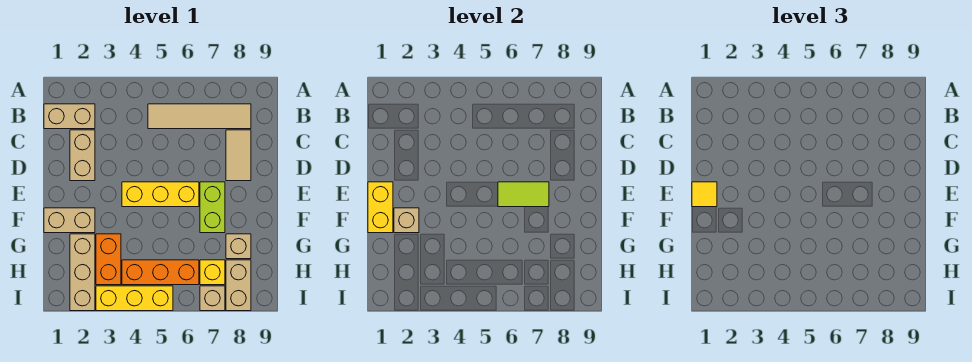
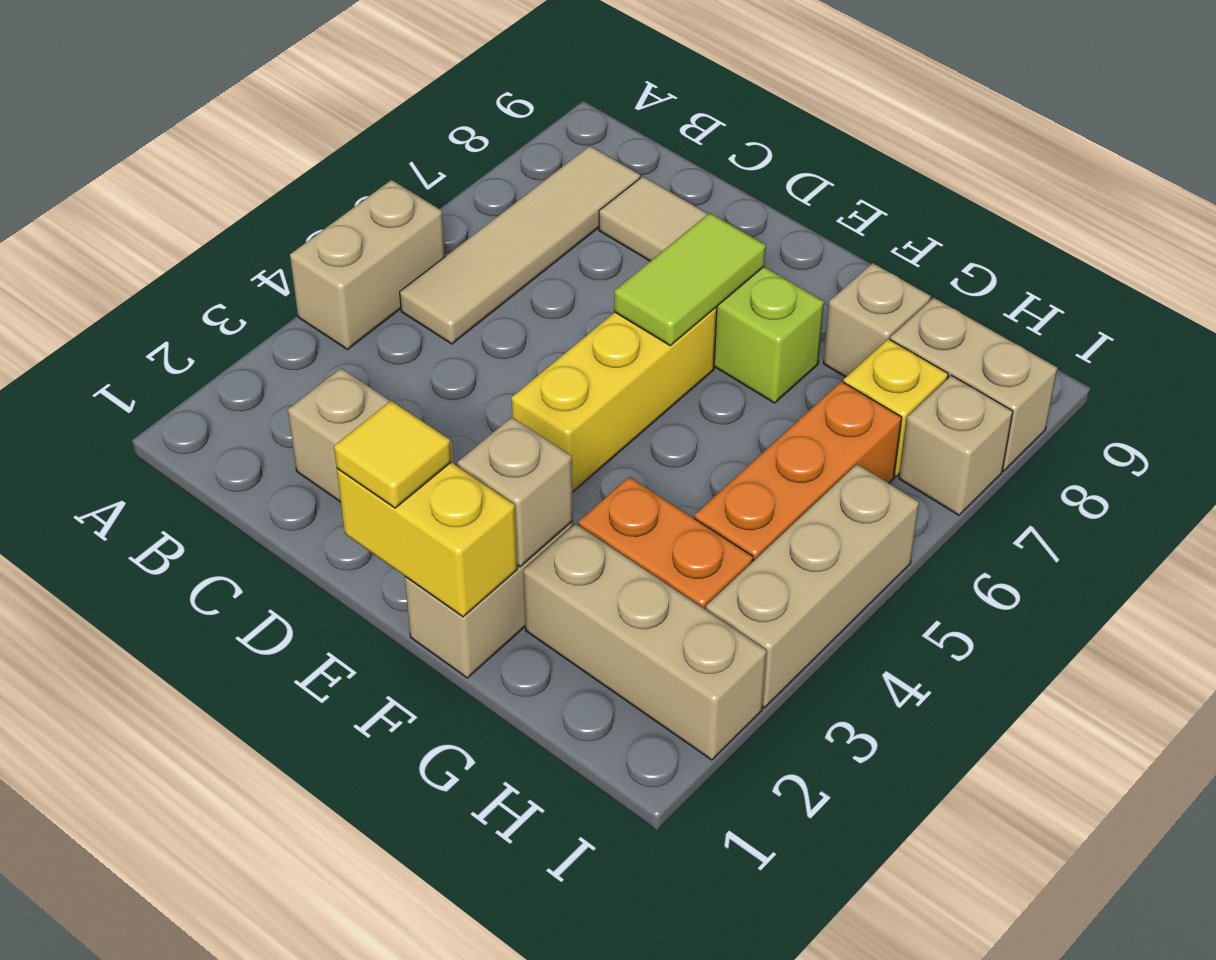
tan brick B1:B2 level 1 -> tan brick A4:A5 level 1
yellow brick I3:I5 level 1 -> tan brick I3:I5 level 1

